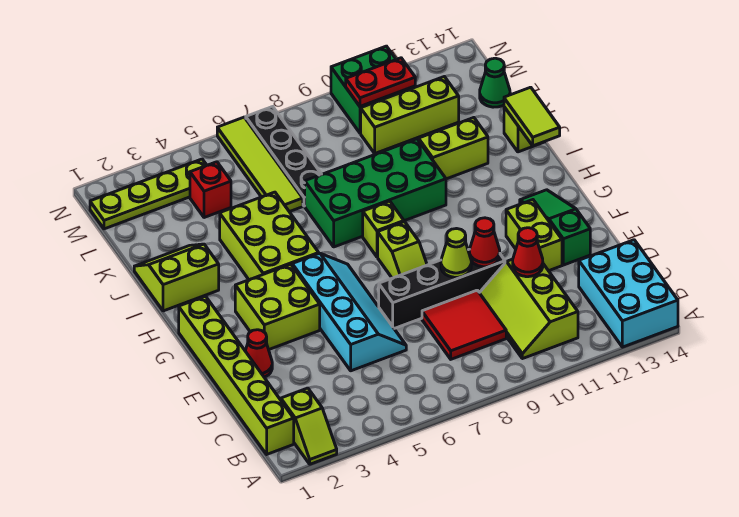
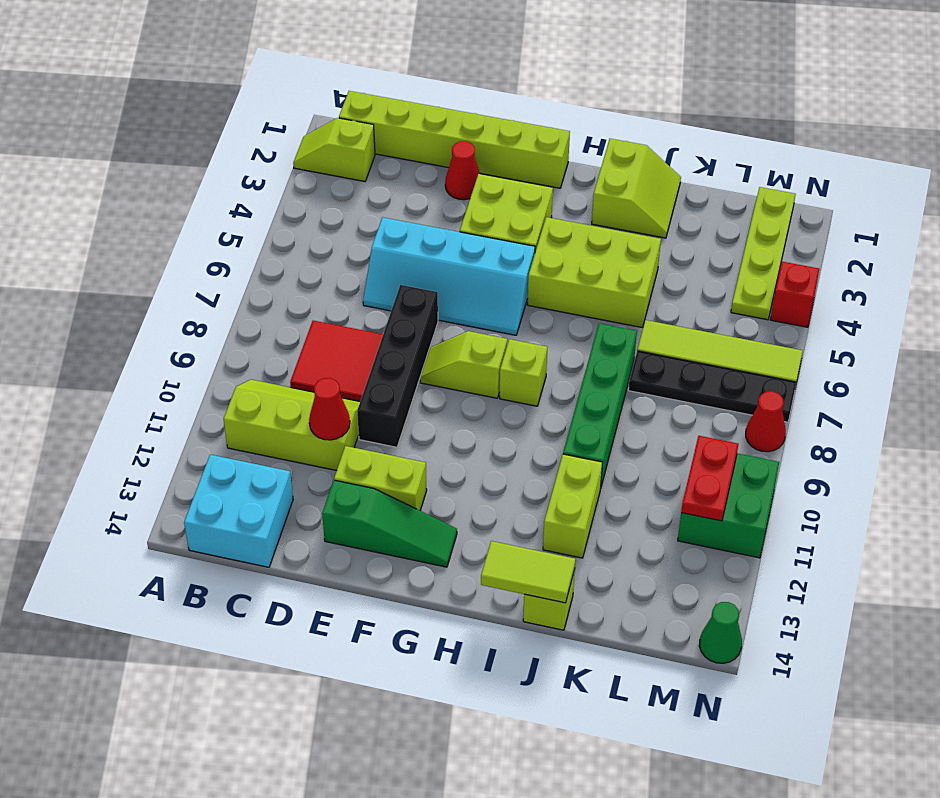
cyan brick A13:C14 level 1 -> cyan brick B13:C14 level 1
lime cone E9 level 2 -> none
red cone E10 level 2 -> red cone N8 level 1
green brick I7:J10 level 1 -> green brick J7:J10 level 1
red brick L4 level 1 -> red brick N4 level 1
lime brick L10:L12 level 1 -> none
green cone L14 level 1 -> green cone N14 level 1

